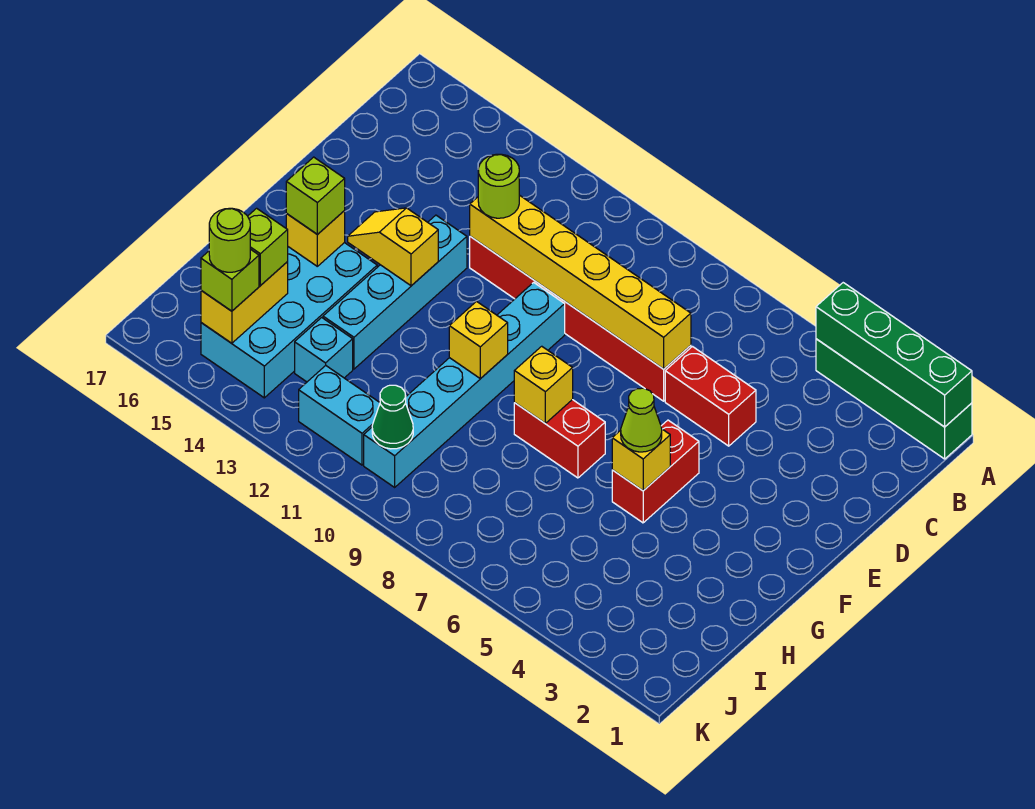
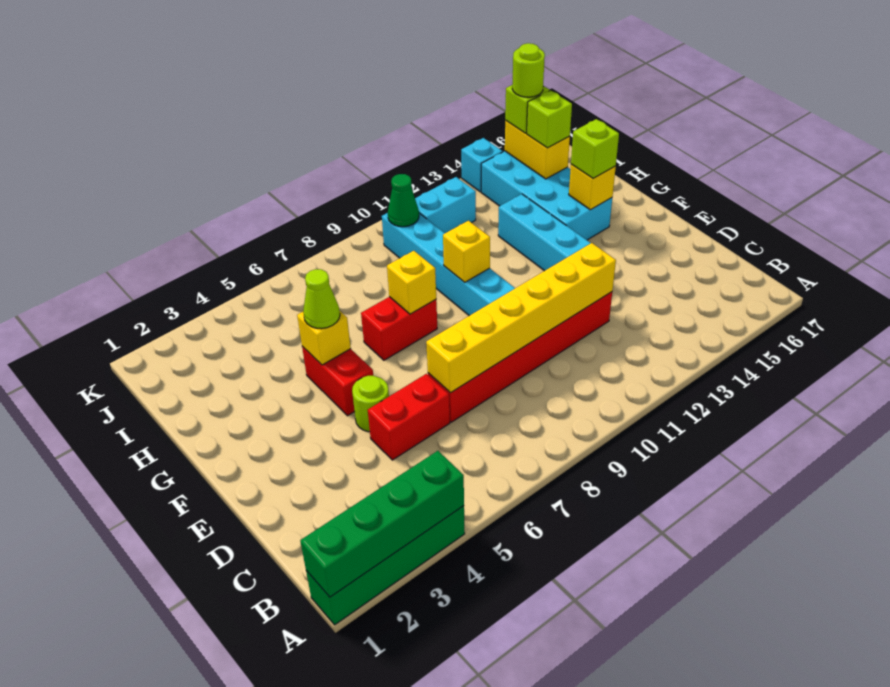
lime round brick D12 level 3 -> lime round brick E5 level 1
yellow slope F13:F14 level 2 top 13 -> none
cyan brick I13 level 1 -> cyan brick K14 level 1

